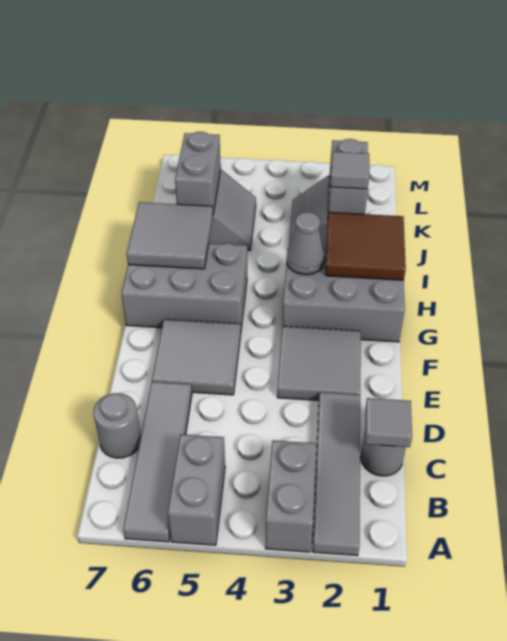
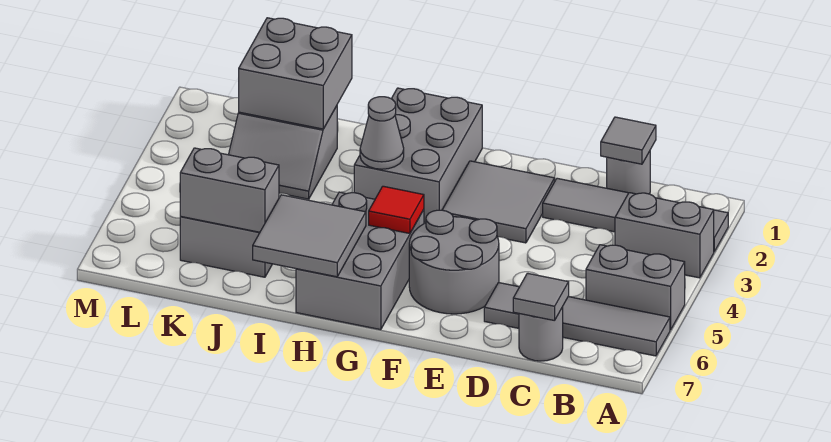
grey tile E5:F6 level 1 -> grey round brick E5:F6 level 1
none -> red tile G5 level 2
brown tile H1:I2 level 2 -> none
grey brick J2:K2 level 2 -> grey brick J1:K2 level 2
grey tile J2 level 3 -> grey tile C7 level 2

